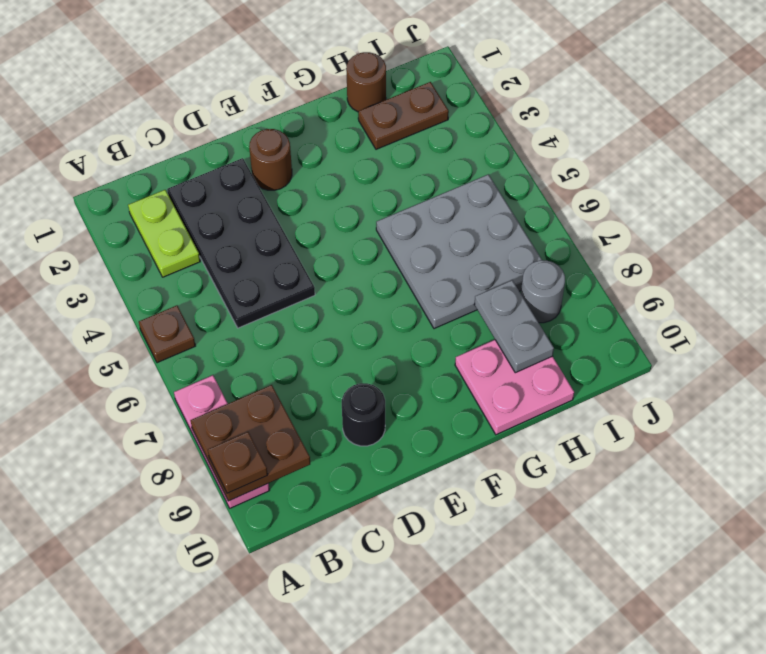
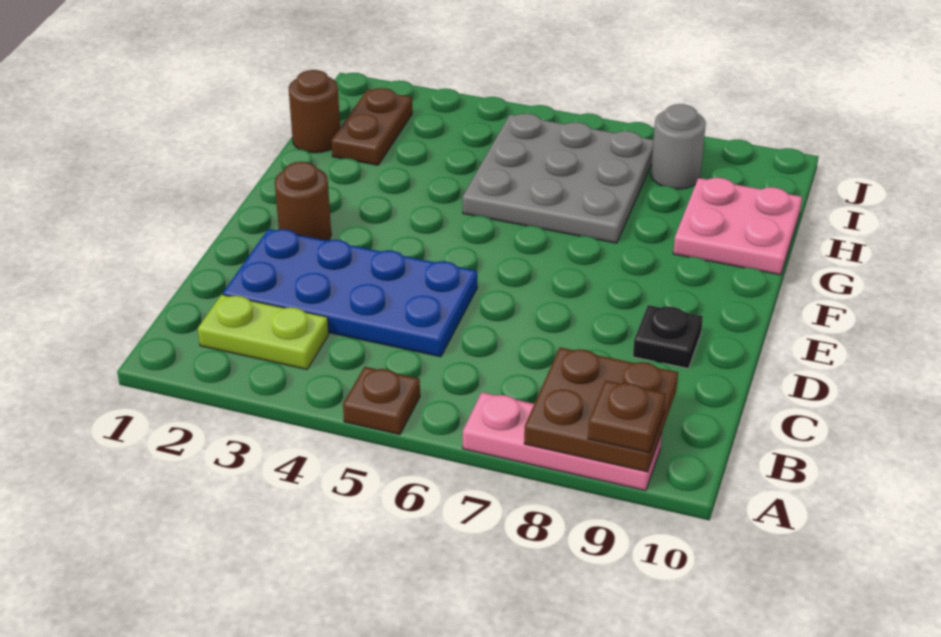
black plate C2:D5 level 1 -> blue plate C2:D5 level 1
black round brick D9 level 1 -> black plate D9 level 1
grey plate H8:H9 level 2 -> none

